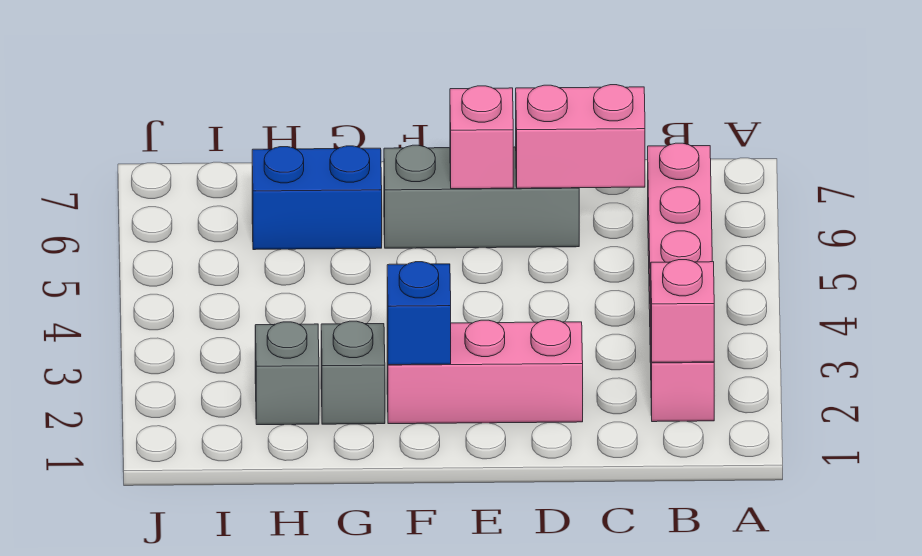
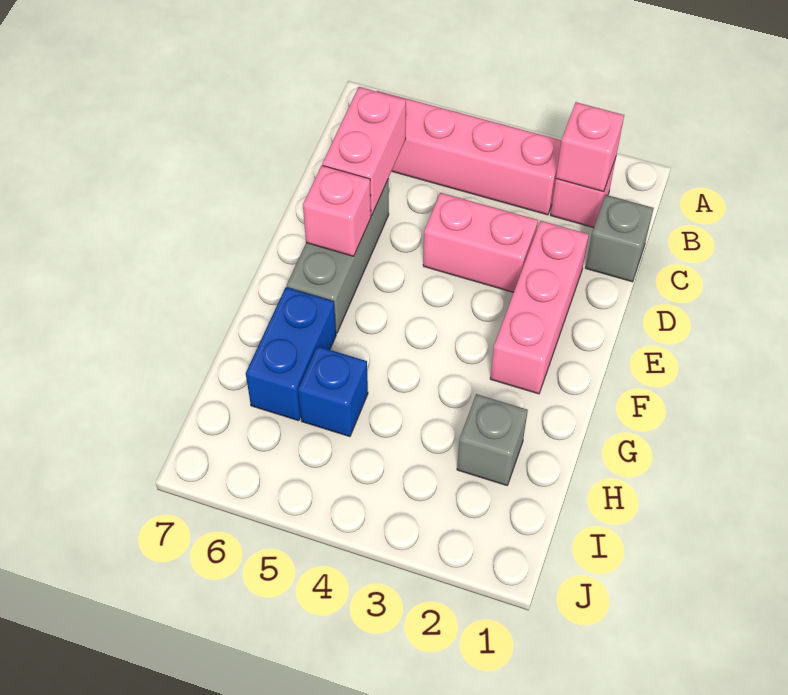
none -> pink brick D3:D4 level 1
blue brick F2 level 2 -> blue brick H5 level 1
grey brick G2 level 1 -> grey brick C1 level 1

